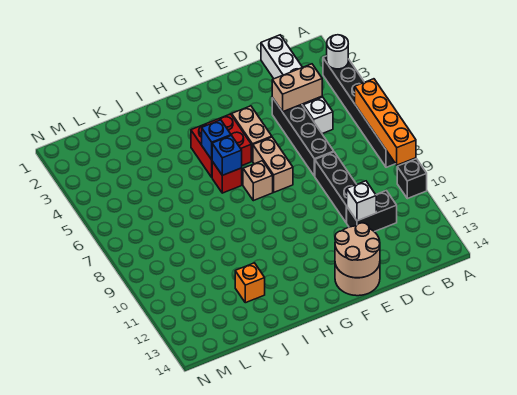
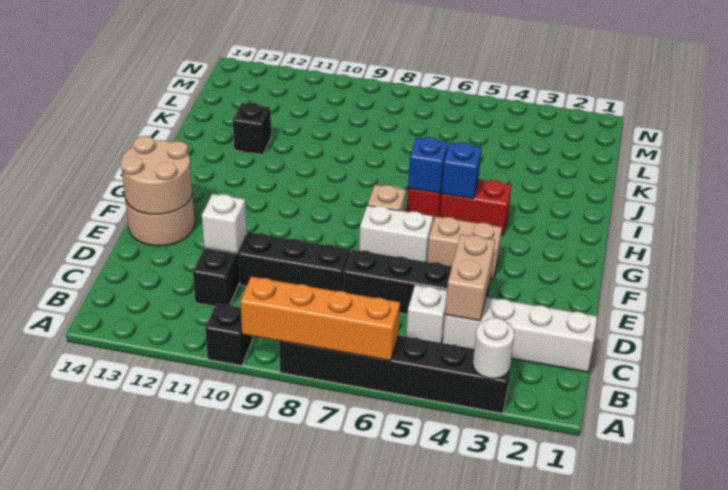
tan brick F6:F7 level 1 -> white brick F6:F7 level 1
red brick G4:H5 level 1 -> red brick H4:H5 level 1
orange brick J12 level 1 -> black brick J12 level 1

